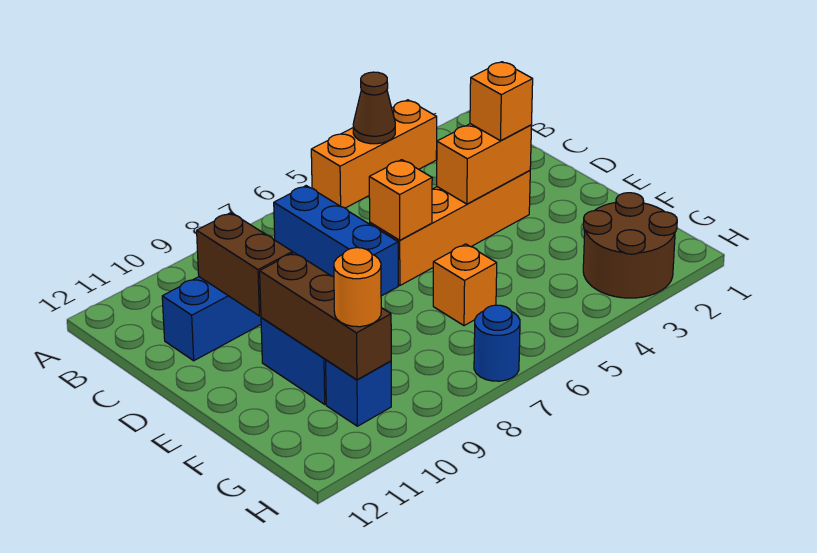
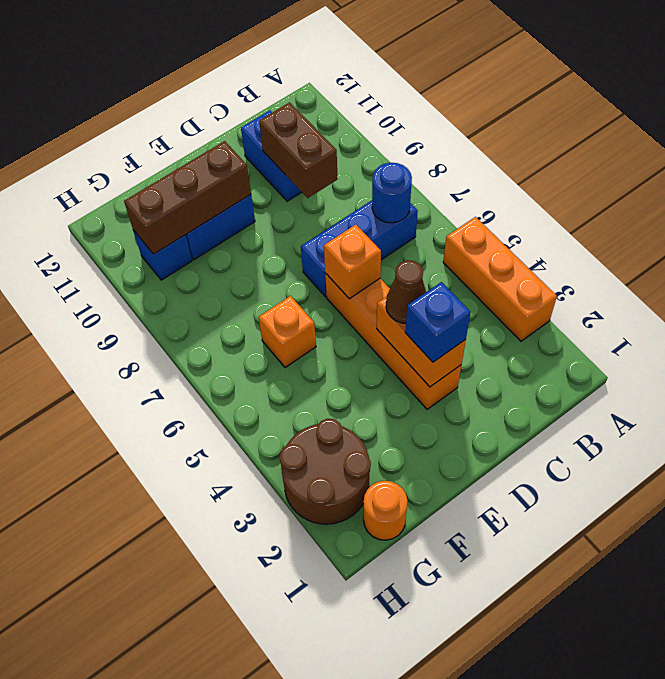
brown cone A4 level 2 -> brown cone D4 level 3
brown brick C10:D10 level 2 -> brown brick C9:C10 level 2
orange brick D3 level 3 -> blue brick D3 level 3
orange round brick G10 level 3 -> orange round brick G1 level 1
blue round brick H7 level 1 -> blue round brick B7 level 2

